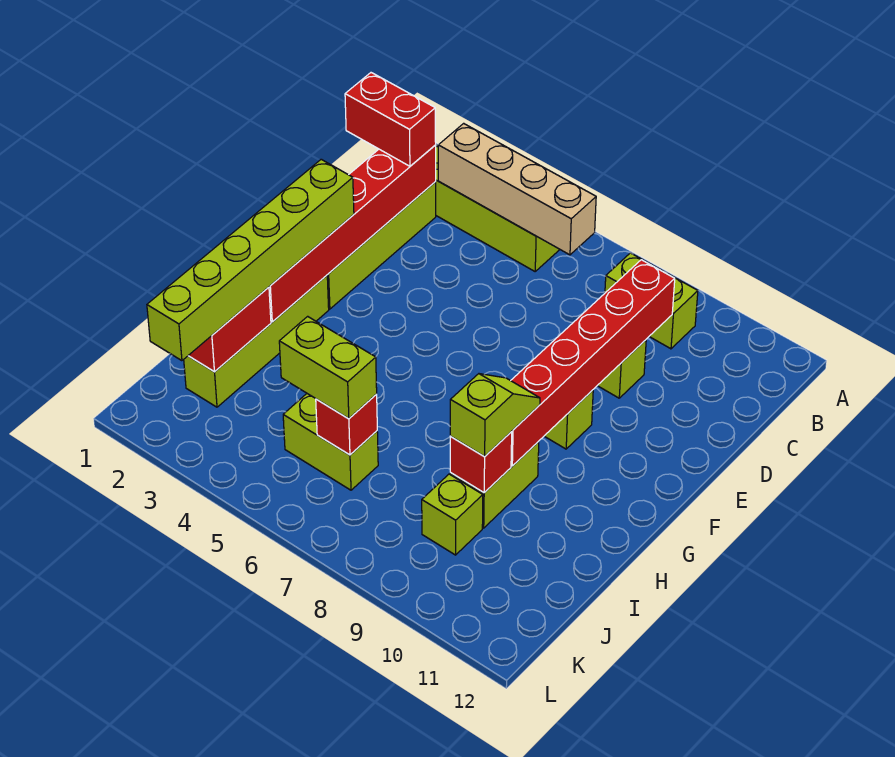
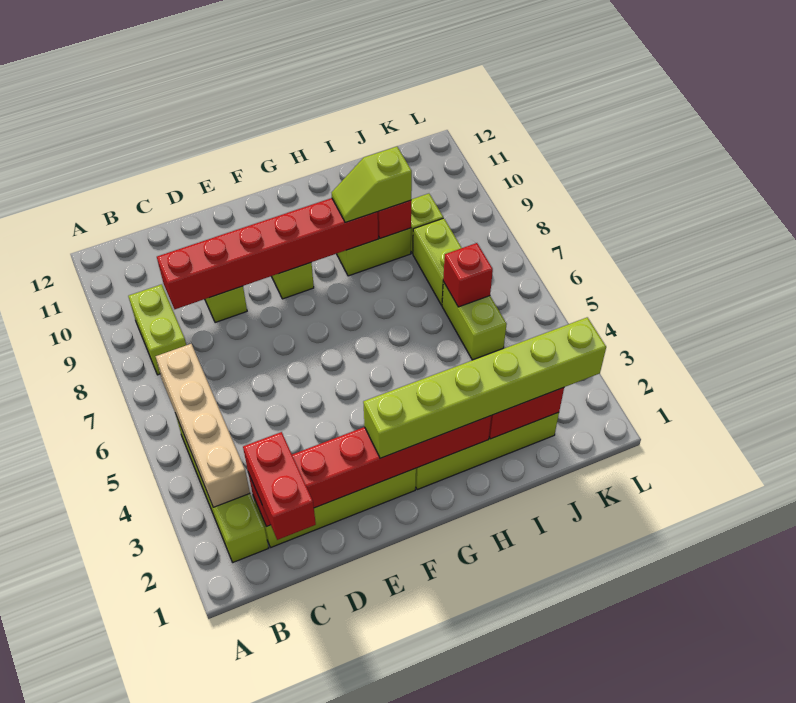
lime brick J5:J6 level 3 -> lime brick J7:J8 level 1

